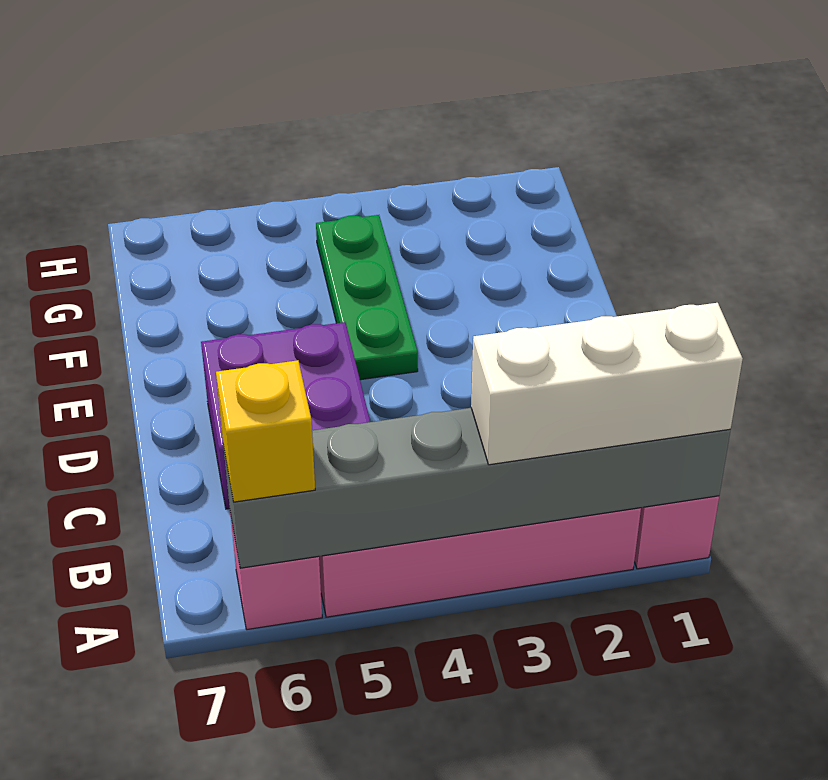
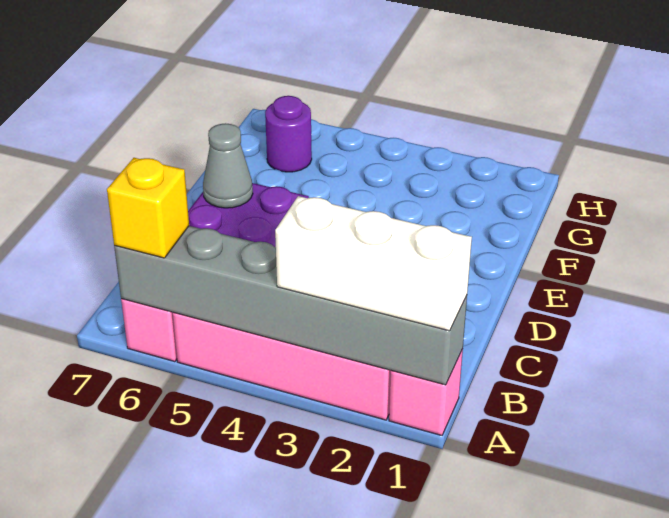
none -> grey cone D6 level 2
green plate E4:G4 level 1 -> none
none -> purple round brick G6 level 1

